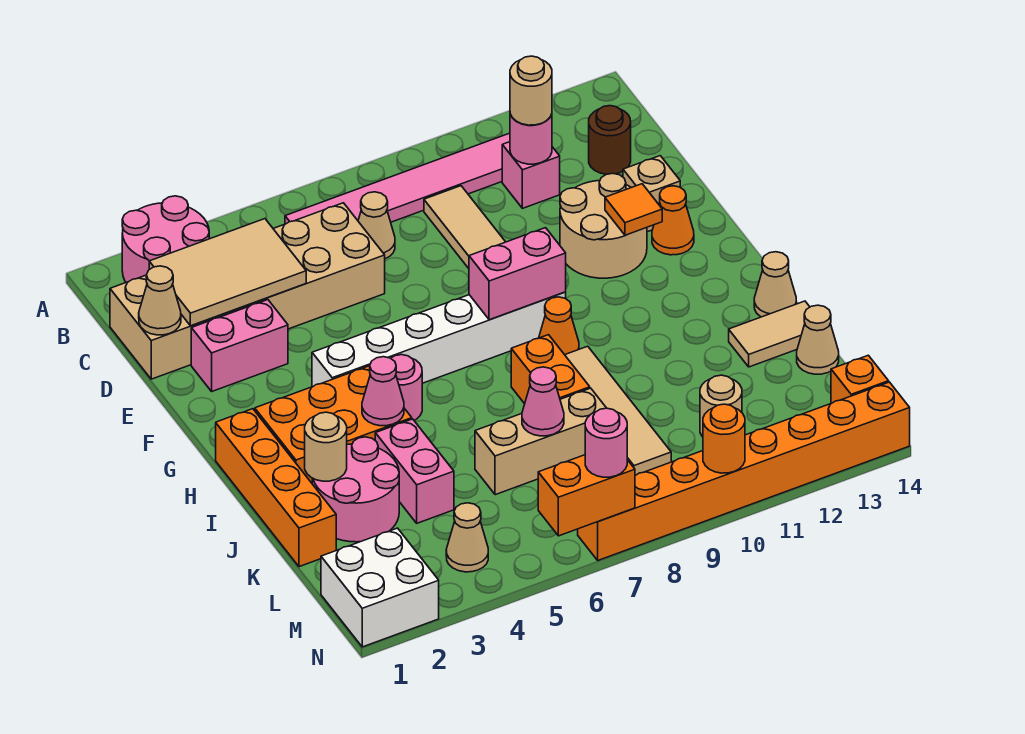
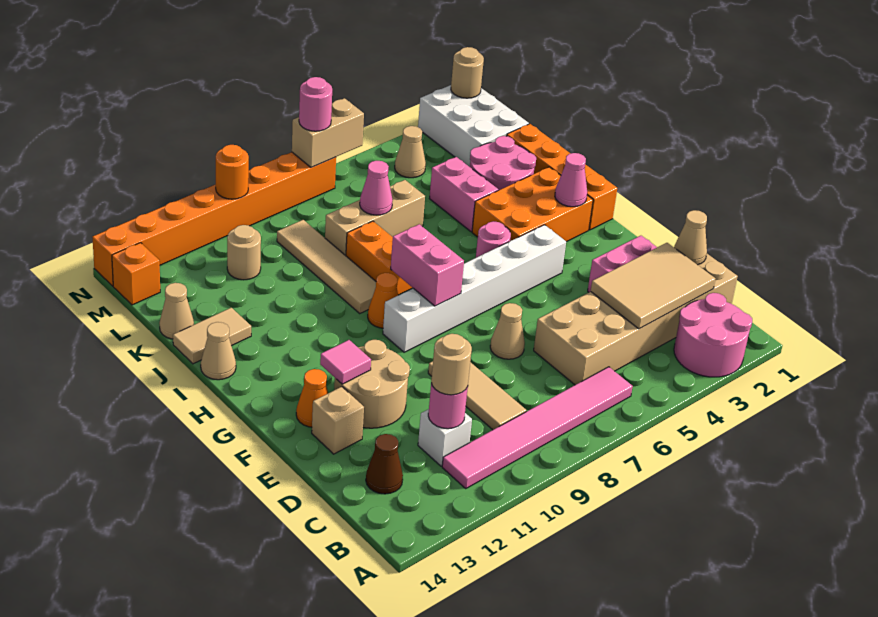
tan cone C7 level 1 -> tan cone E7 level 1
pink brick C11 level 1 -> white brick C11 level 1
brown round brick C13 level 1 -> brown cone C13 level 1
orange tile F12 level 2 -> pink tile F12 level 2
pink brick G8:G9 level 2 -> pink brick G8:H8 level 2
pink cone I4 level 2 -> pink cone H2 level 2
tan round brick J2 level 2 -> tan round brick N1 level 2
white brick M1:N2 level 1 -> white brick L1:N2 level 1
orange brick N6:N7 level 2 -> tan brick N6:N7 level 2

